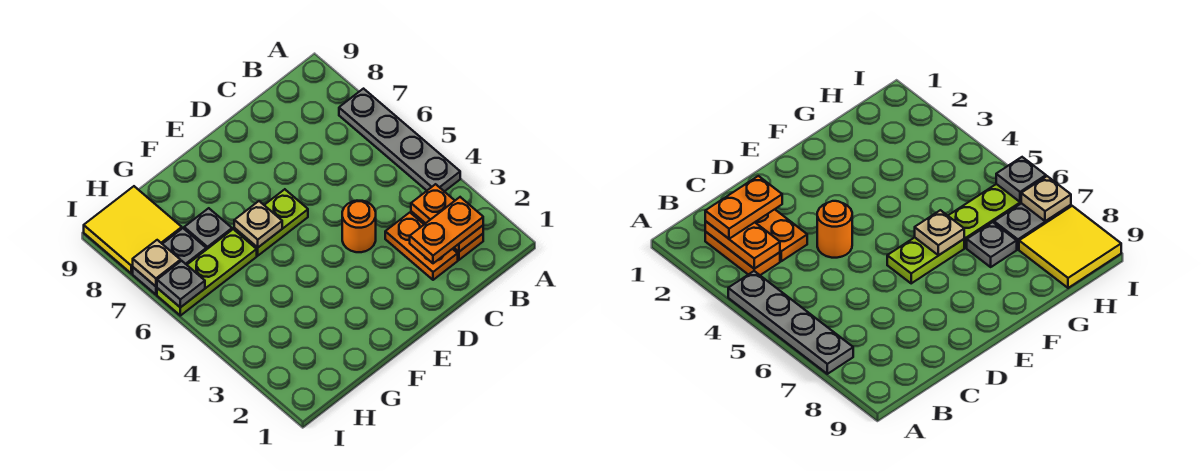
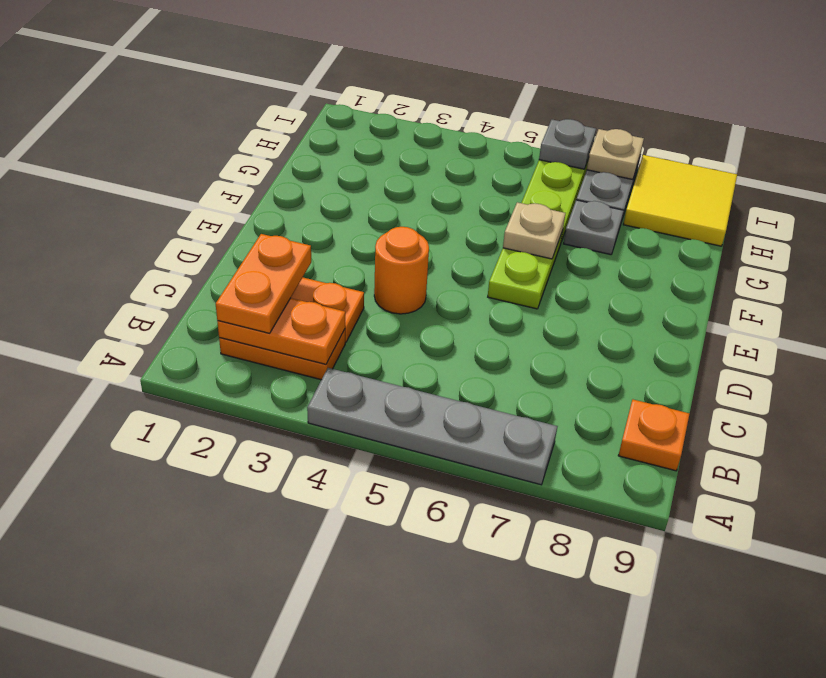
none -> orange plate B9 level 1

